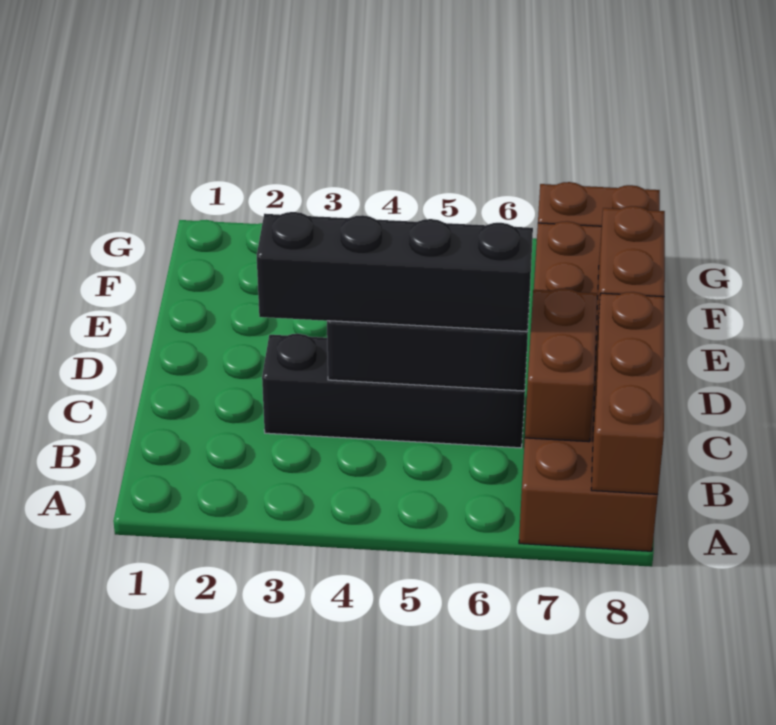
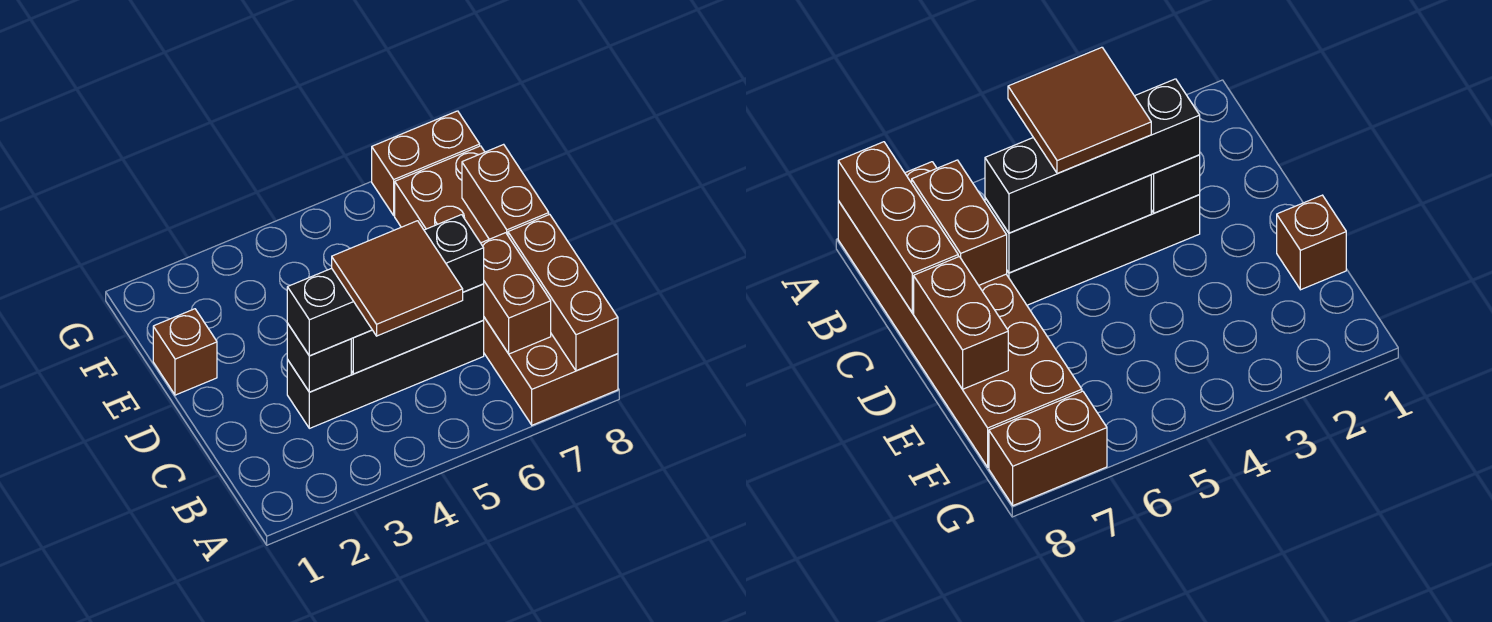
none -> brown tile B4:C5 level 4
none -> black brick C3 level 2
none -> brown brick E1 level 1

